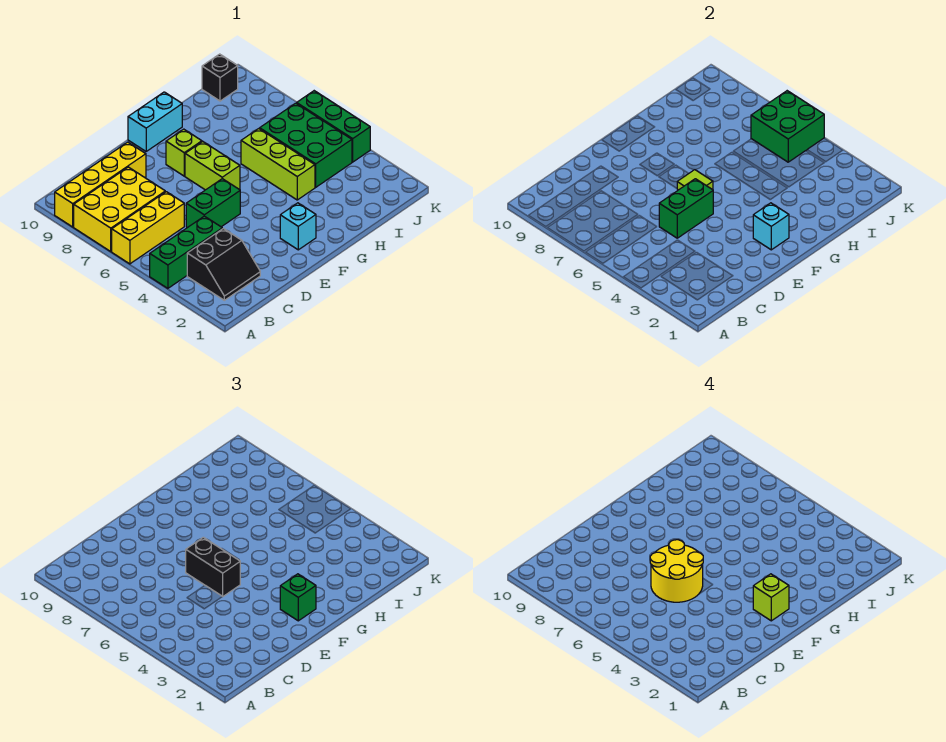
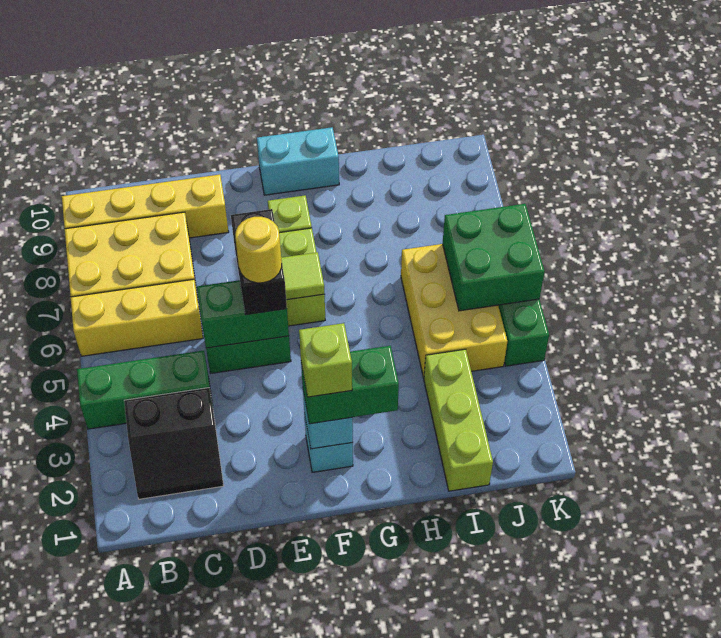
yellow round brick D5:E6 level 4 -> yellow round brick E5 level 4
green brick F2 level 3 -> green brick F2:G2 level 3
lime brick H4:H6 level 1 -> lime brick I1:I3 level 1
green brick I4:J6 level 1 -> yellow brick I4:J6 level 1
black brick J10 level 1 -> none

